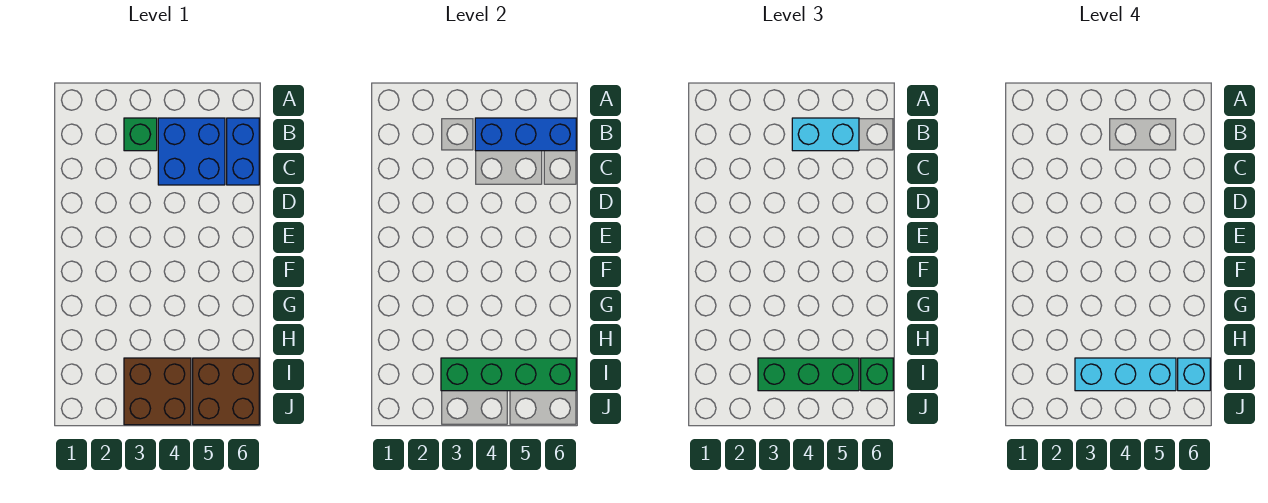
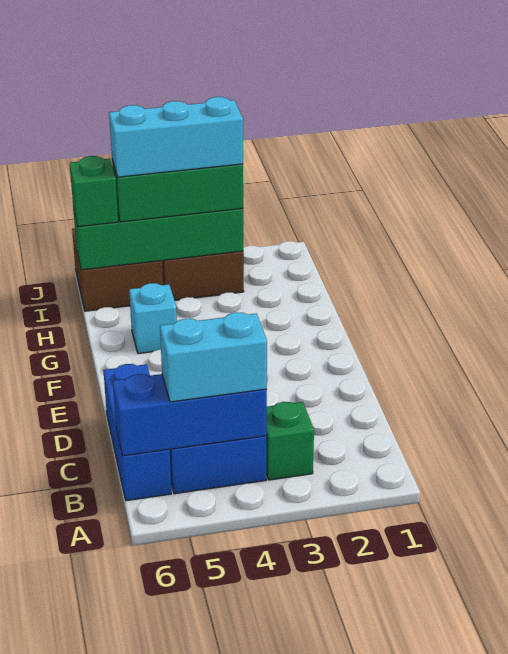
blue brick B6:C6 level 1 -> blue brick B6:D6 level 1
cyan brick I6 level 4 -> cyan brick G5 level 1

